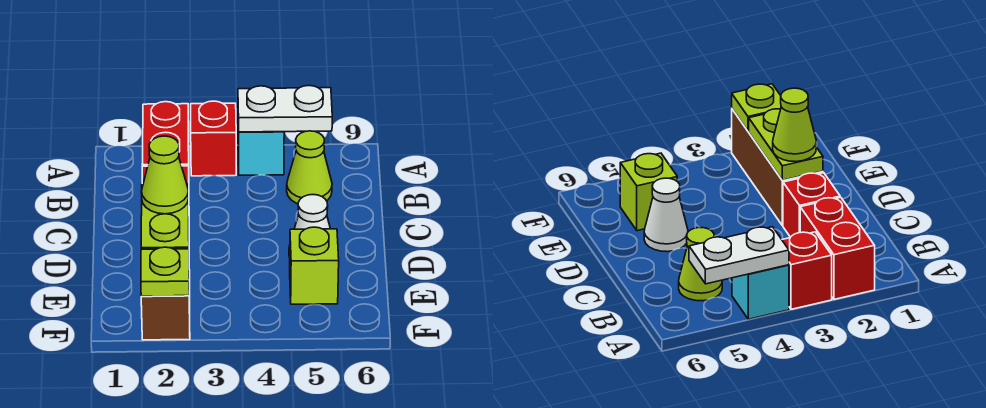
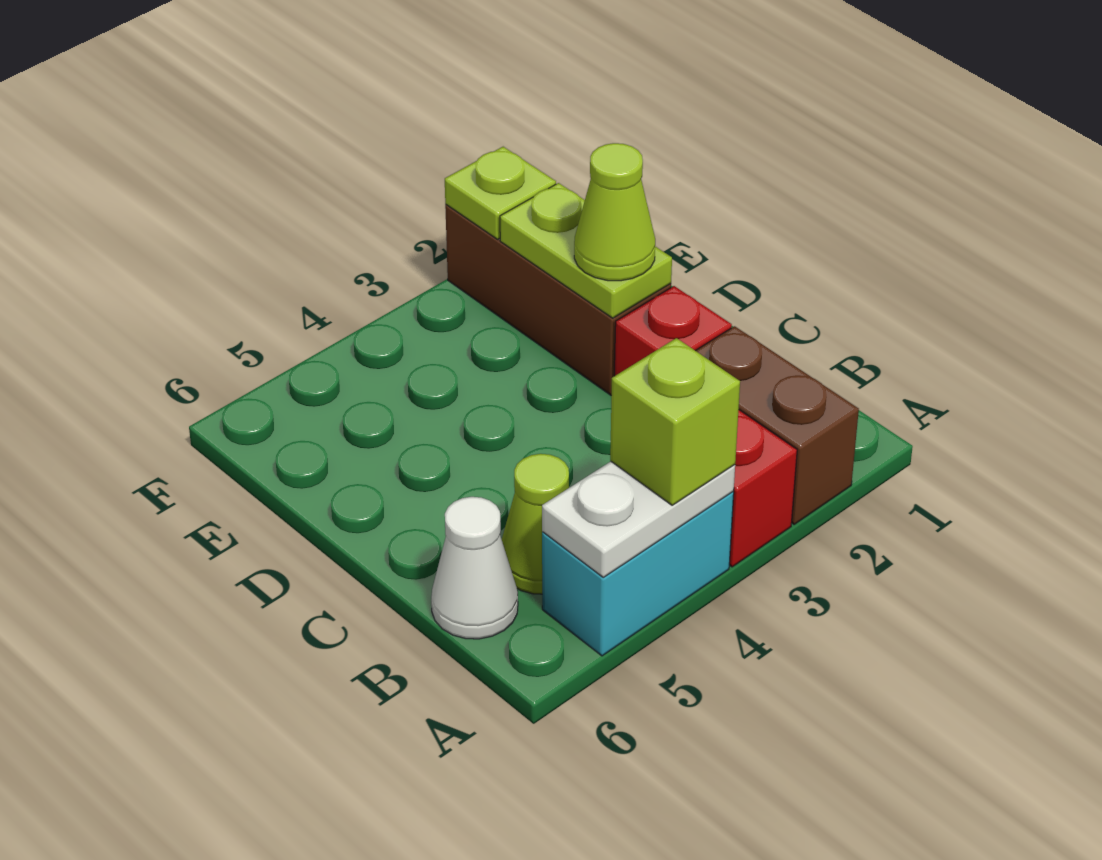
red brick A2:B2 level 1 -> brown brick A2:B2 level 1
cyan brick A4 level 1 -> cyan brick A4:A5 level 1
white cone D5 level 1 -> white cone B6 level 1
lime brick E5 level 1 -> lime brick A4 level 3

